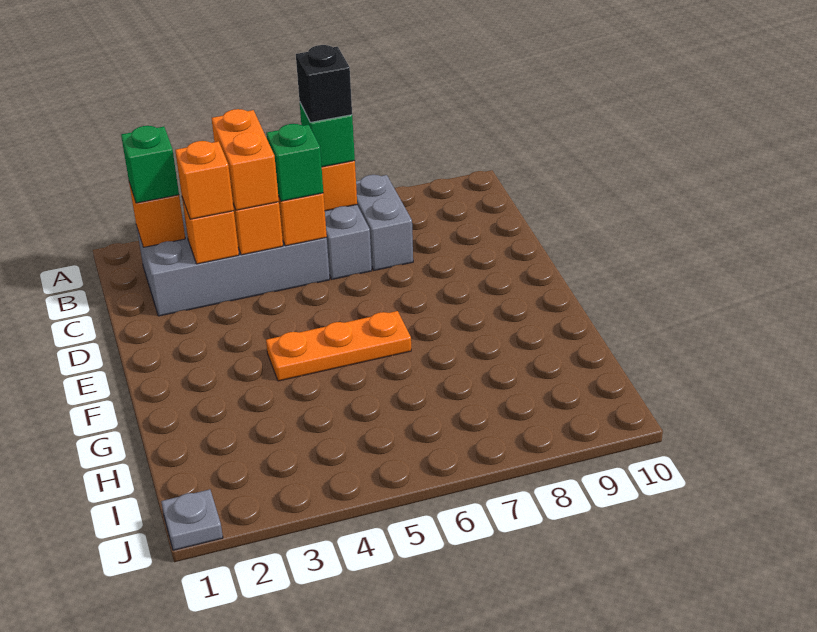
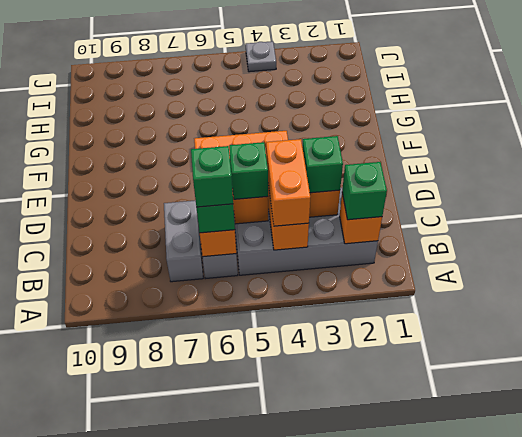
black brick B6 level 4 -> green brick B6 level 4
orange brick C3 level 3 -> green brick C3 level 3
grey plate J1 level 1 -> grey plate J4 level 1

